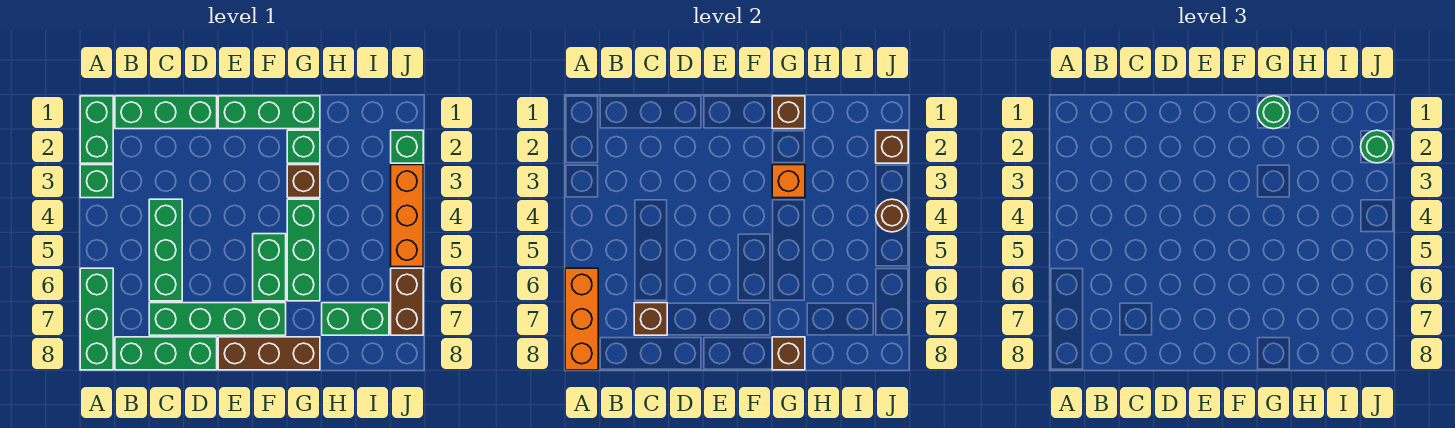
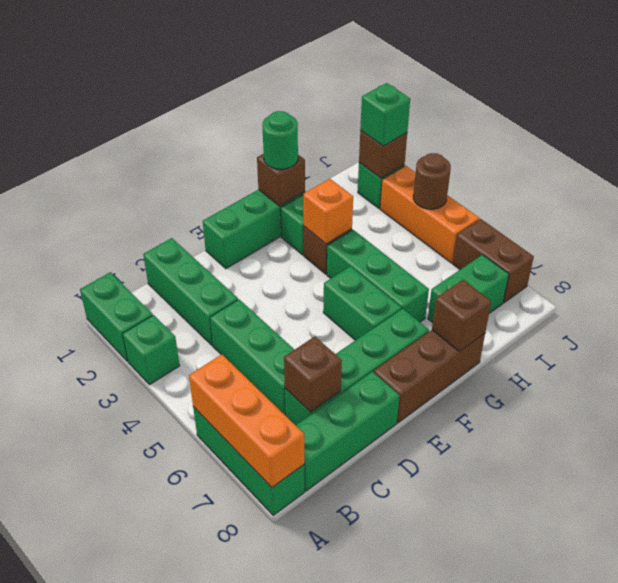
green brick B1:D1 level 1 -> green brick C1:C3 level 1
green round brick J2 level 3 -> green brick J2 level 3

